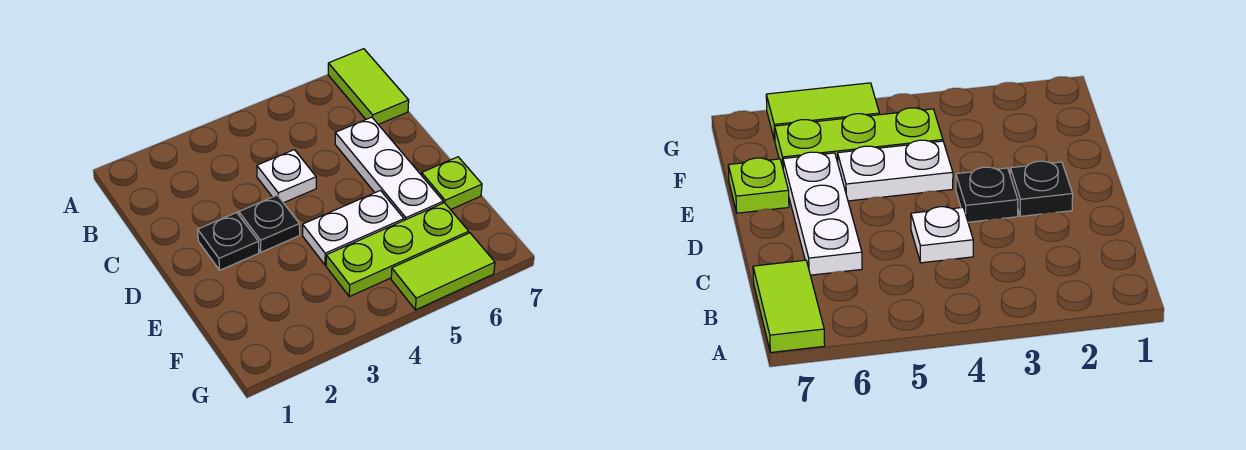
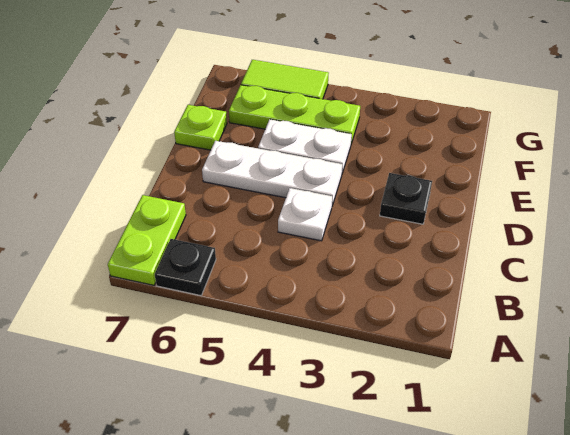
lime tile A7:B7 level 1 -> lime plate A7:B7 level 1
white plate C6:E6 level 1 -> white plate D4:D6 level 1
black plate D3 level 1 -> black plate A6 level 1

